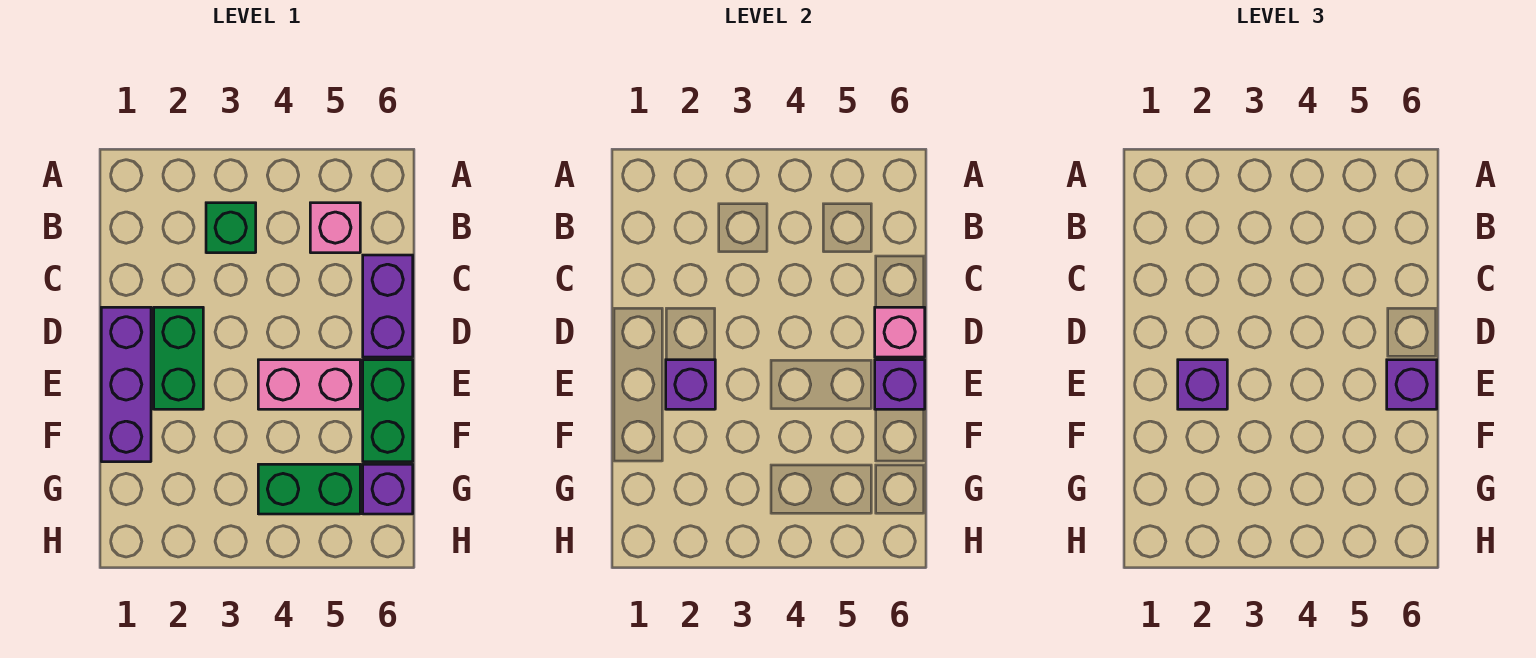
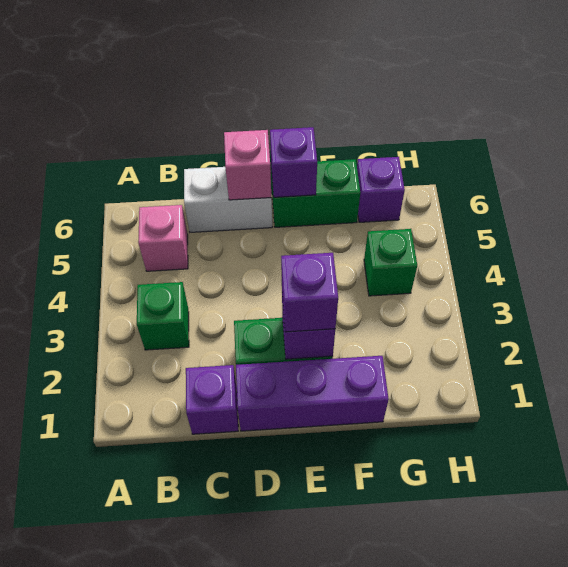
purple brick C6:D6 level 1 -> white brick C6:D6 level 1
pink brick E4:E5 level 1 -> none
purple brick E6 level 3 -> purple brick C1 level 1
green brick G4:G5 level 1 -> green brick G4 level 1

